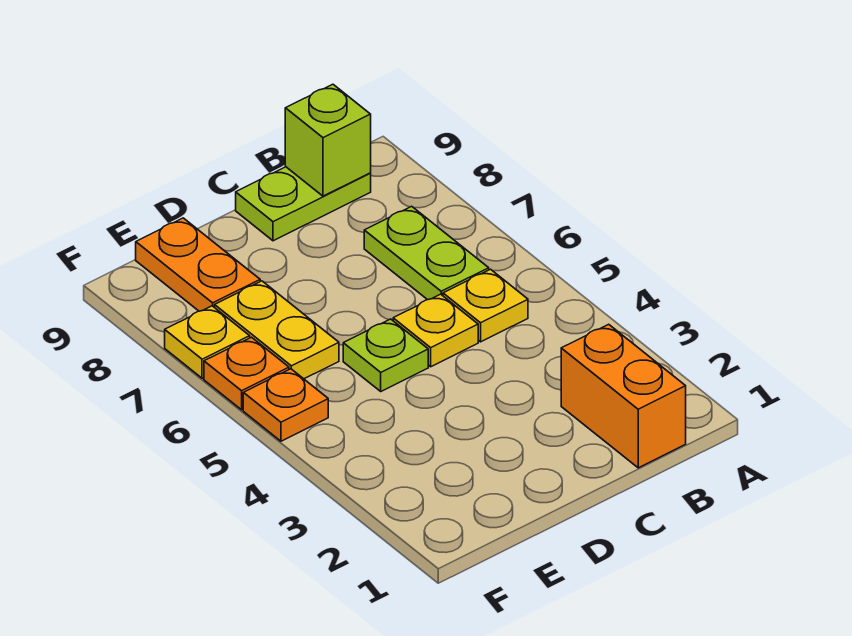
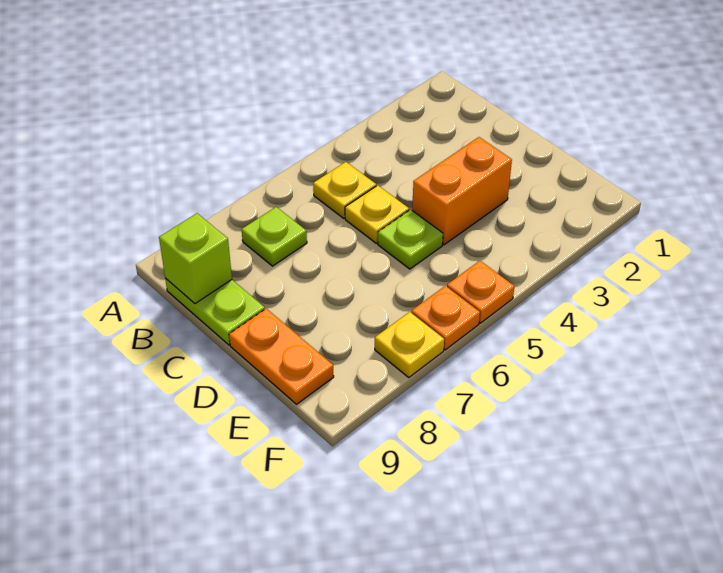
orange brick B1:B2 level 1 -> orange brick D3:D4 level 1
lime plate B6:B7 level 1 -> lime plate B7 level 1
yellow plate E6:E7 level 1 -> none
orange plate E8:E9 level 1 -> orange plate D9:E9 level 1

